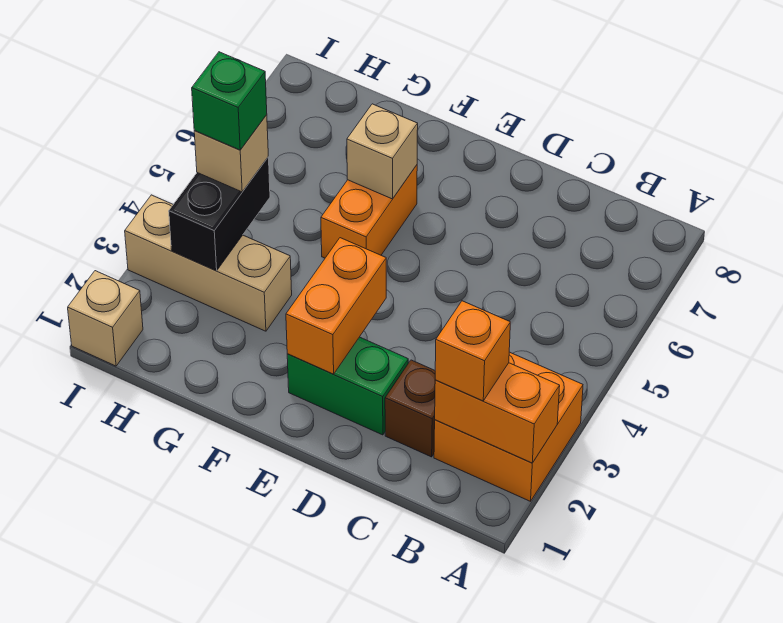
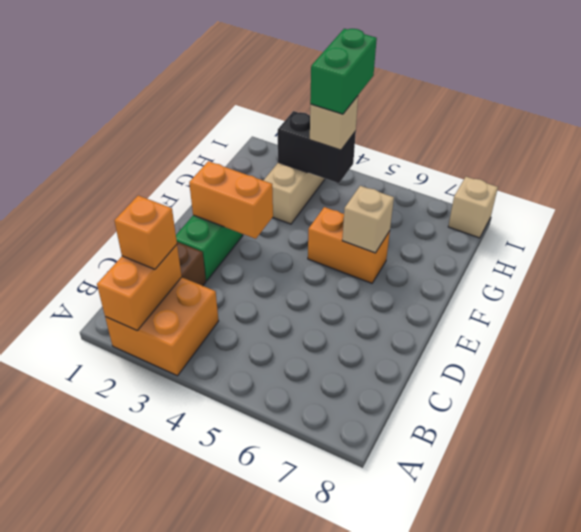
green brick H4 level 4 -> green brick H4:I4 level 4
tan brick I1 level 1 -> tan brick I8 level 1

